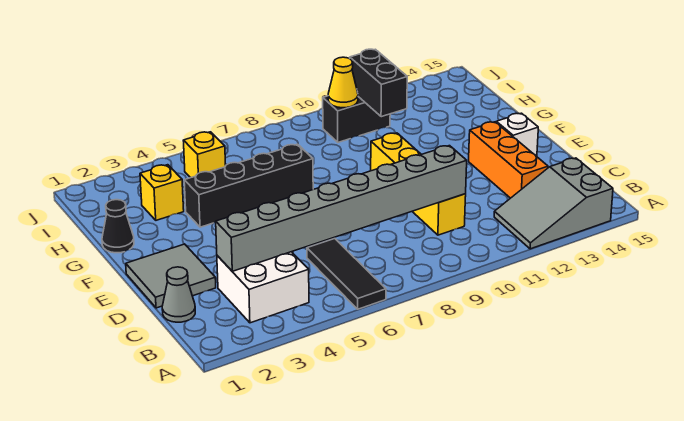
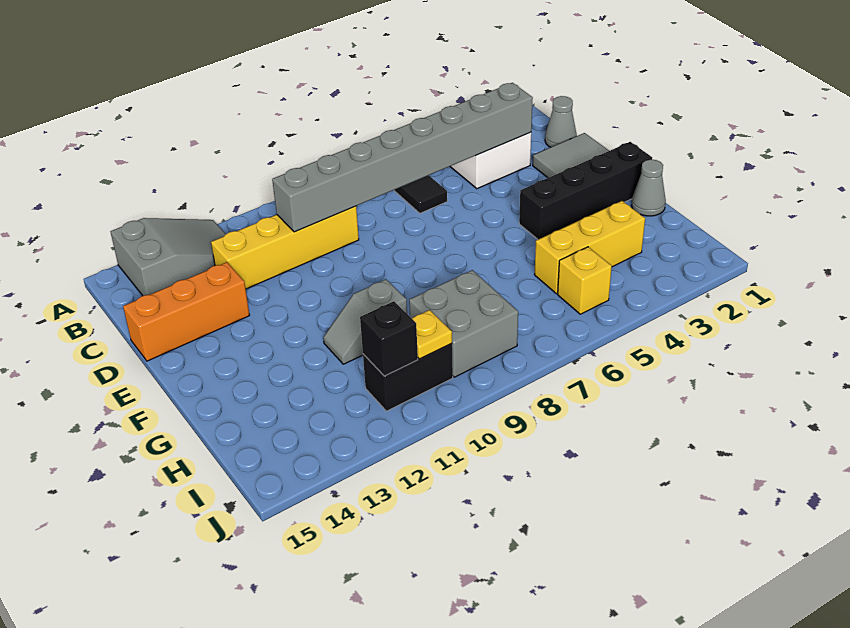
yellow brick C10:F10 level 1 -> yellow brick C9:C12 level 1
orange brick C13:E13 level 1 -> orange brick D13:D15 level 1
white brick E14 level 1 -> none
black cone G1 level 1 -> grey cone G1 level 1
black brick G4:G7 level 1 -> black brick F1:F4 level 1
none -> grey slope G10:G11 level 1 top 10
yellow brick H3 level 1 -> yellow brick H3:H5 level 1
none -> grey brick H8:I9 level 1
black brick H11:I11 level 2 -> black brick I11 level 2
yellow cone I10 level 2 -> yellow plate I10 level 2

